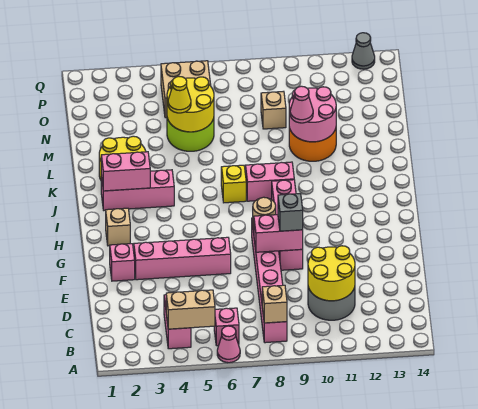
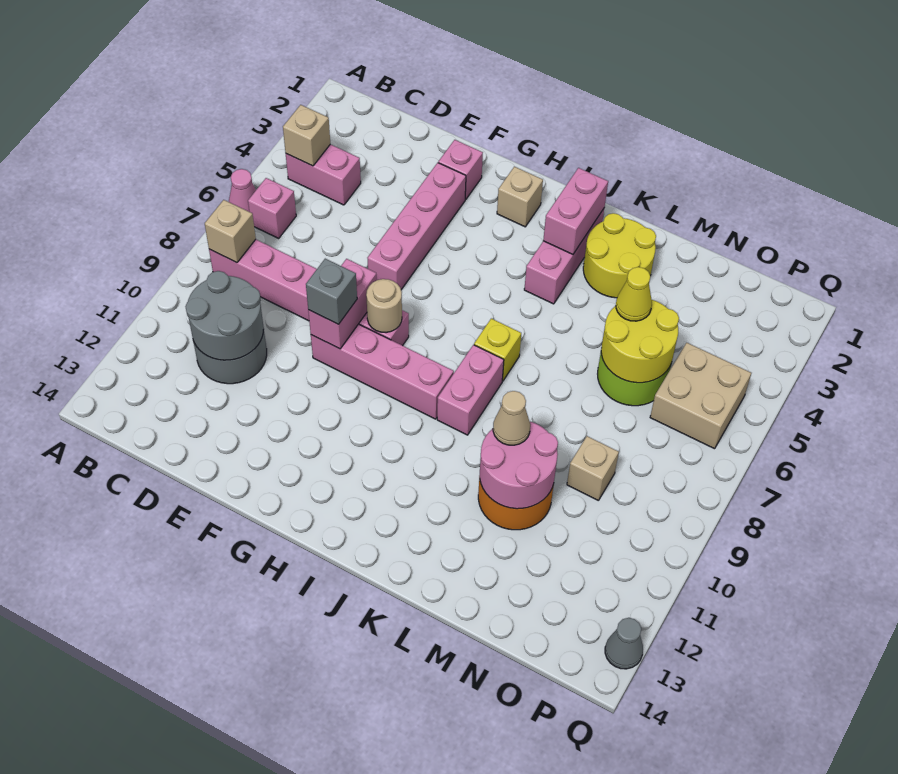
tan brick B4:B5 level 2 -> tan brick B4 level 2
yellow round brick C10:D11 level 2 -> grey round brick C10:D11 level 2
pink cone L10 level 3 -> tan cone L10 level 3

